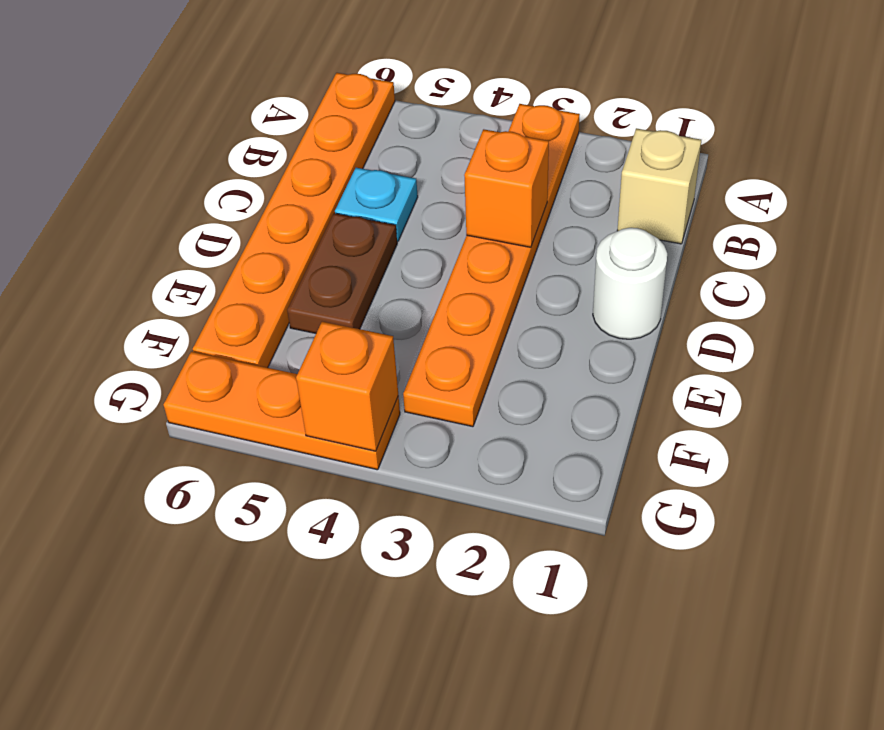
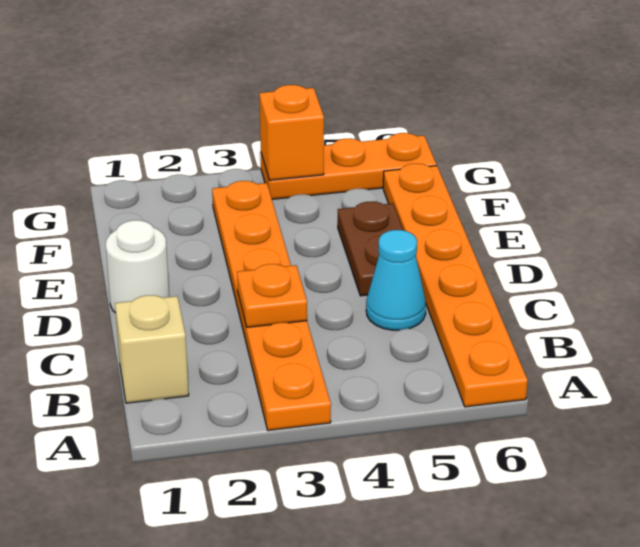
orange brick C3 level 2 -> orange plate C3 level 2
cyan plate C5 level 1 -> cyan cone C5 level 1

